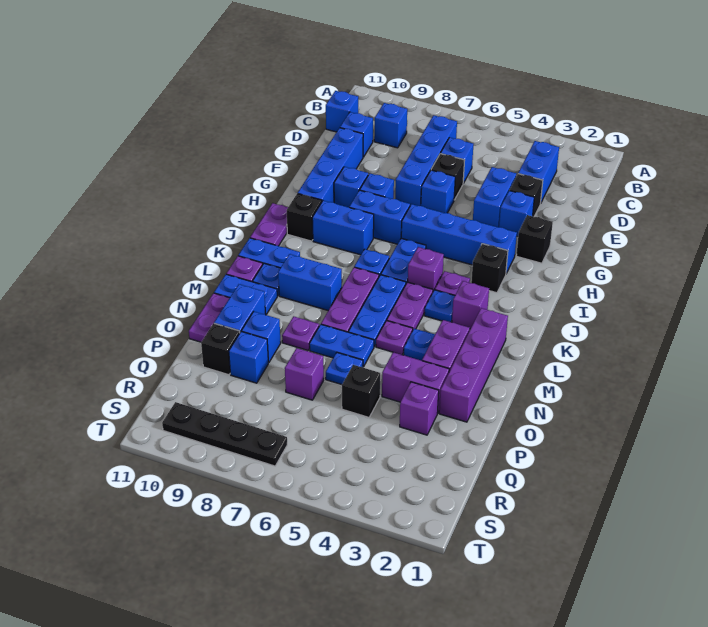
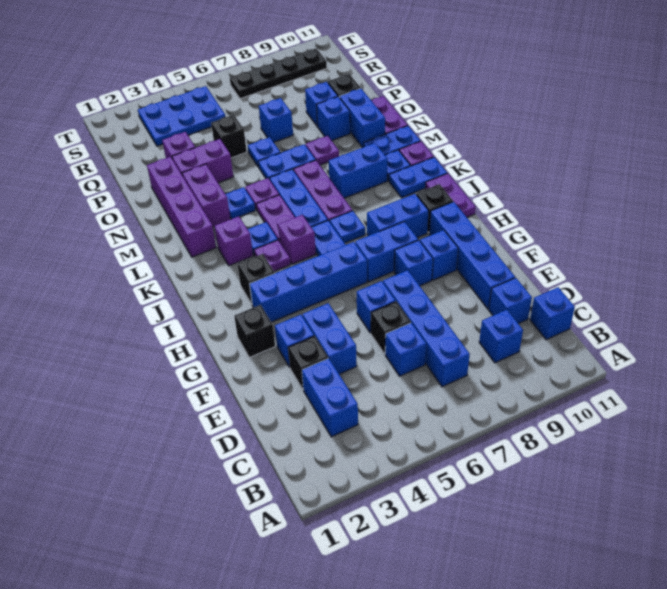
purple brick P7 level 1 -> blue brick P7 level 1
none -> blue plate R3:S5 level 1

